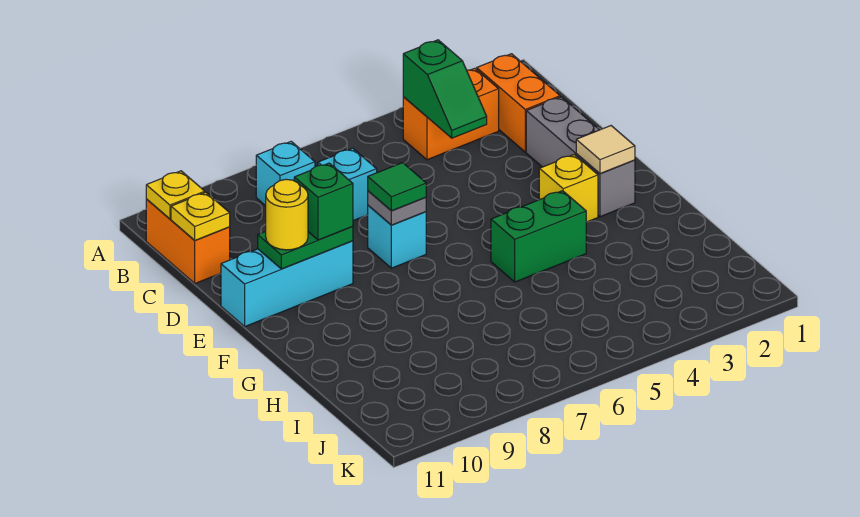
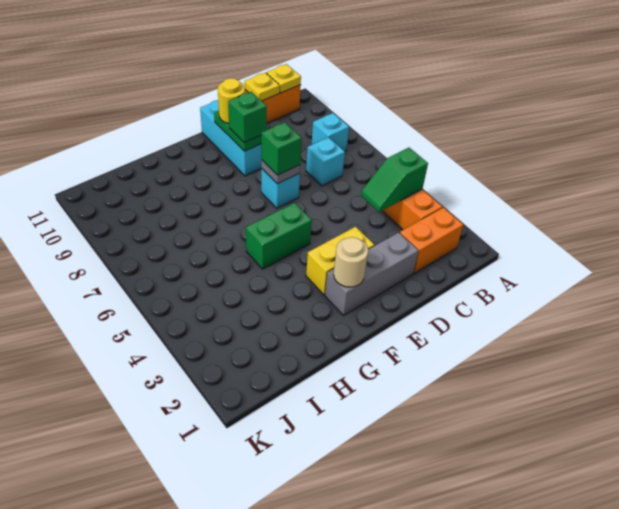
green tile E7 level 3 -> green brick E7 level 3
tan tile F2 level 2 -> tan round brick F2 level 2
yellow brick F3 level 1 -> yellow brick E3:F3 level 1
green brick G4:G5 level 1 -> green brick F5:G5 level 1

